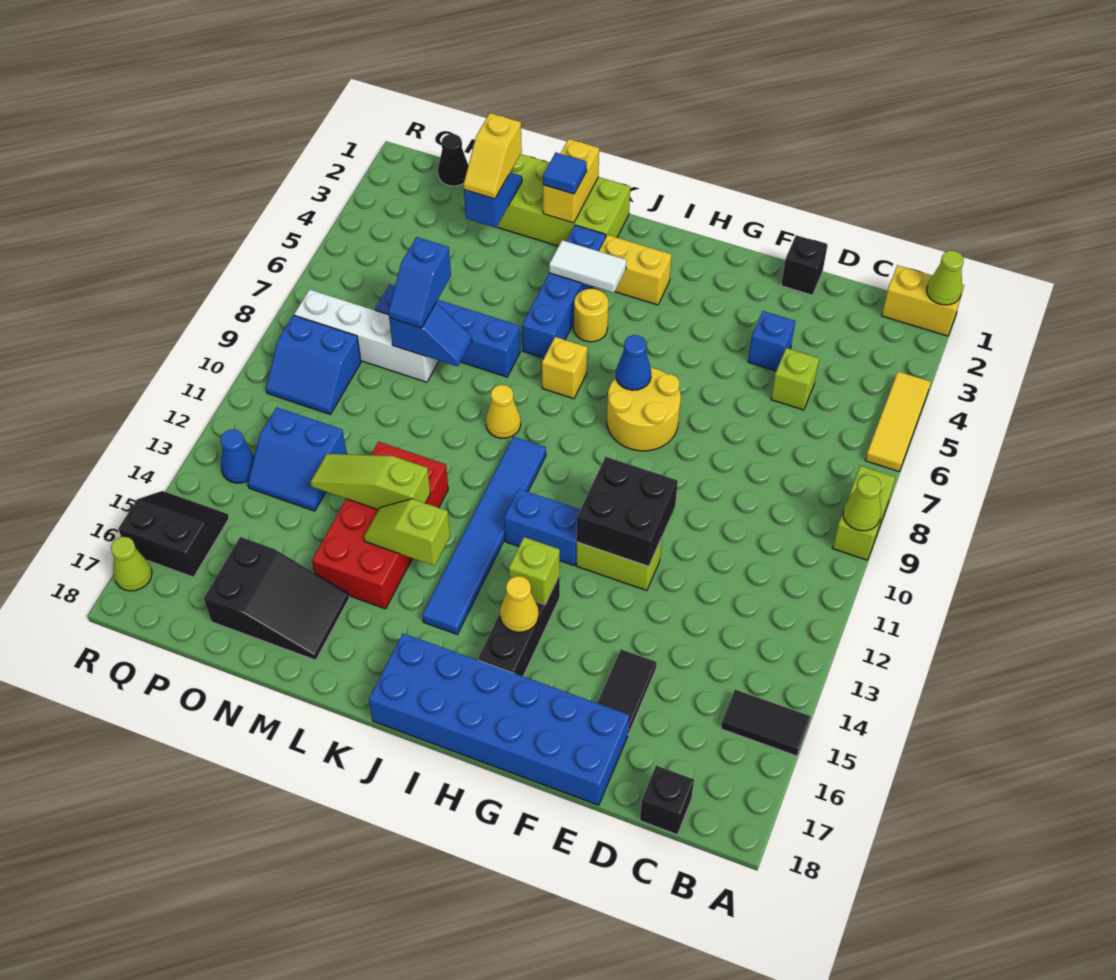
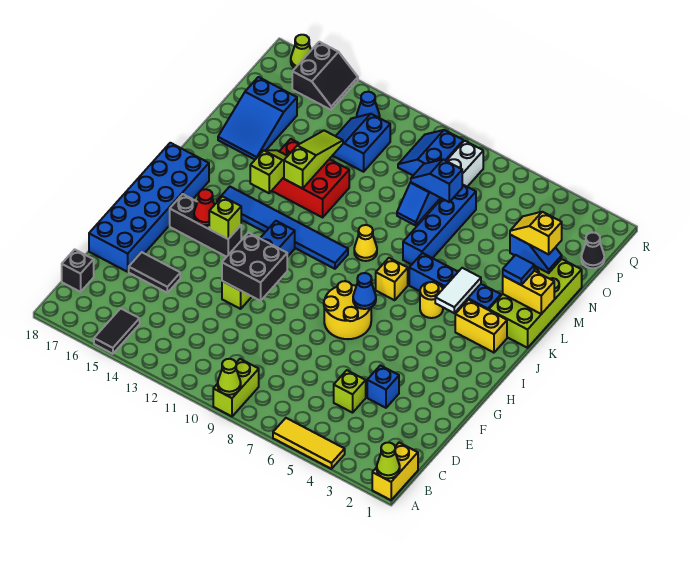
lime brick A8:A9 level 1 -> lime brick A9:B9 level 1
black brick E1 level 1 -> none
yellow cone H15 level 2 -> red cone H15 level 2
yellow brick I3:J3 level 1 -> yellow brick J2:J3 level 1
red brick L12:M15 level 1 -> red brick L12:M14 level 1
black slope M16:O17 level 1 top O -> blue slope M16:O17 level 1 top O

